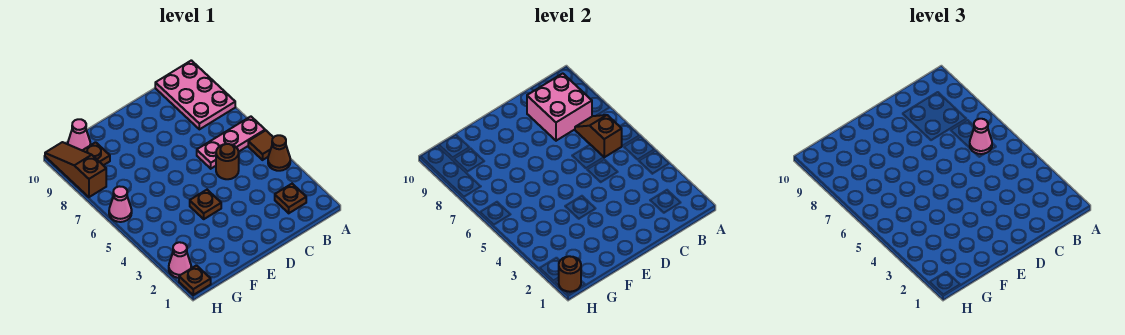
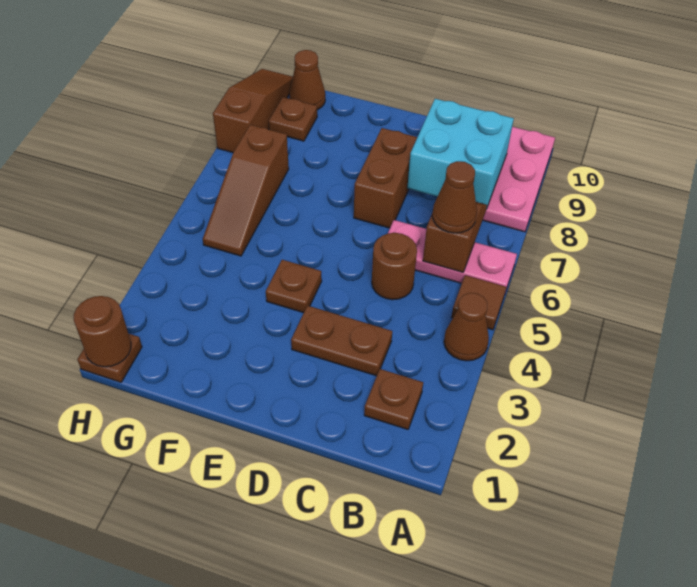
pink cone B6 level 3 -> brown cone B6 level 3
pink brick B8:C9 level 2 -> cyan brick B8:C9 level 2
none -> brown plate C3:D3 level 1
none -> brown brick D7:D8 level 1
none -> brown slope G5:G7 level 1 top 7
pink cone G10 level 1 -> brown cone G10 level 1
pink cone H2 level 1 -> none
pink cone H6 level 1 -> none

